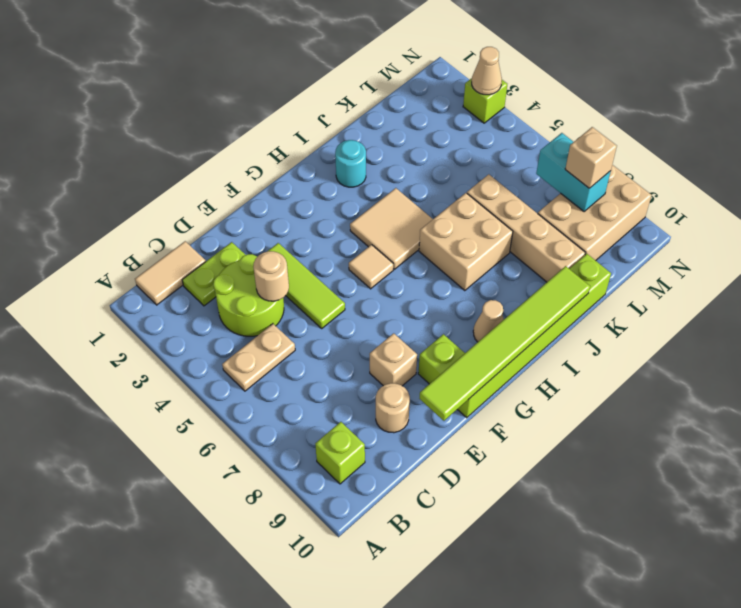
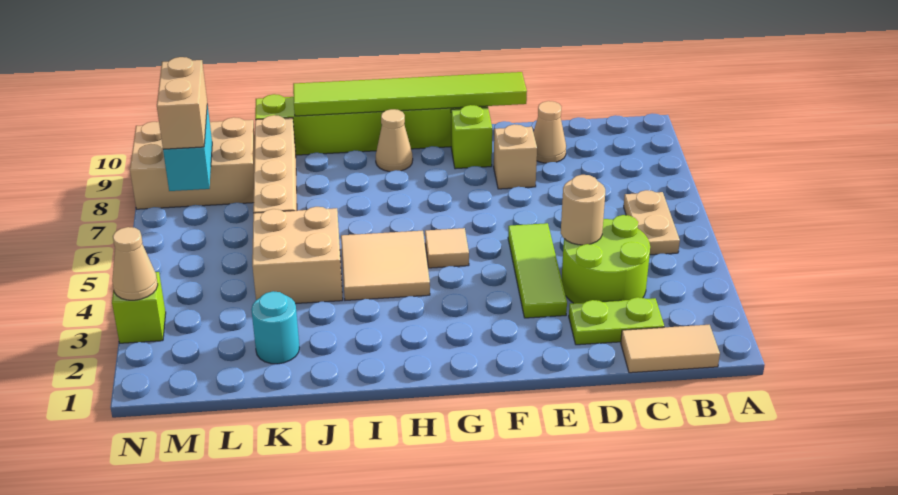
tan plate B5:C5 level 1 -> tan plate B5:B6 level 1
lime brick B9 level 1 -> none
tan round brick D9 level 1 -> tan cone D9 level 1
cyan round brick I2 level 1 -> cyan round brick K2 level 1
tan brick I6:J7 level 1 -> tan brick J4:K5 level 1
tan brick M8 level 3 -> tan brick M7:M8 level 3

